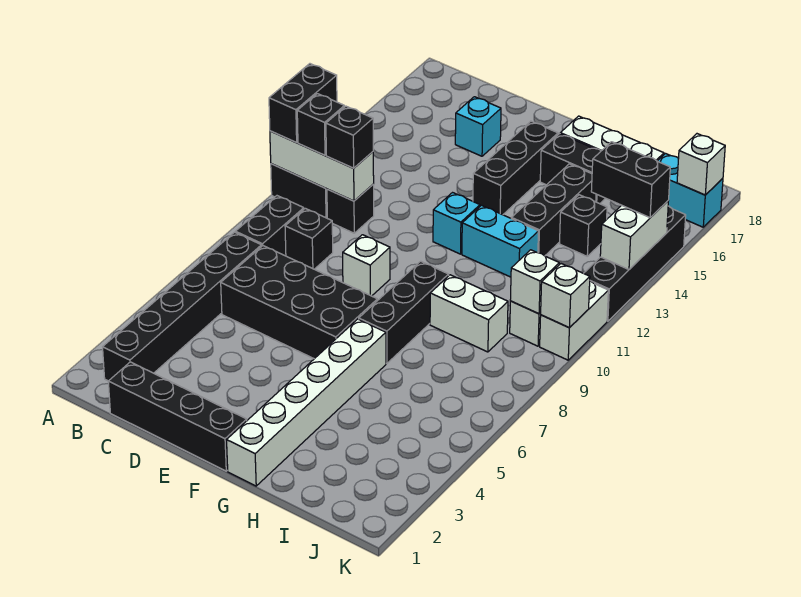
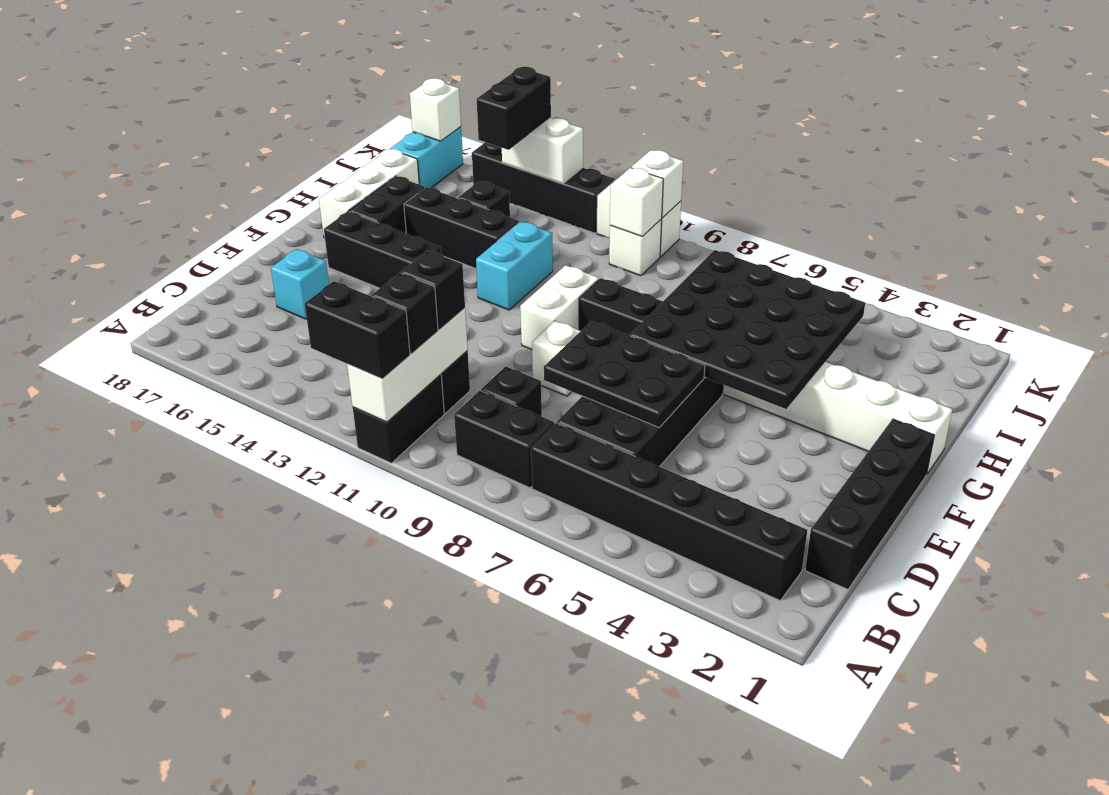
none -> black plate D6:E8 level 2
none -> black plate F4:I7 level 2
cyan brick F12 level 1 -> none
white brick H9:I9 level 1 -> white brick F10:G10 level 1

